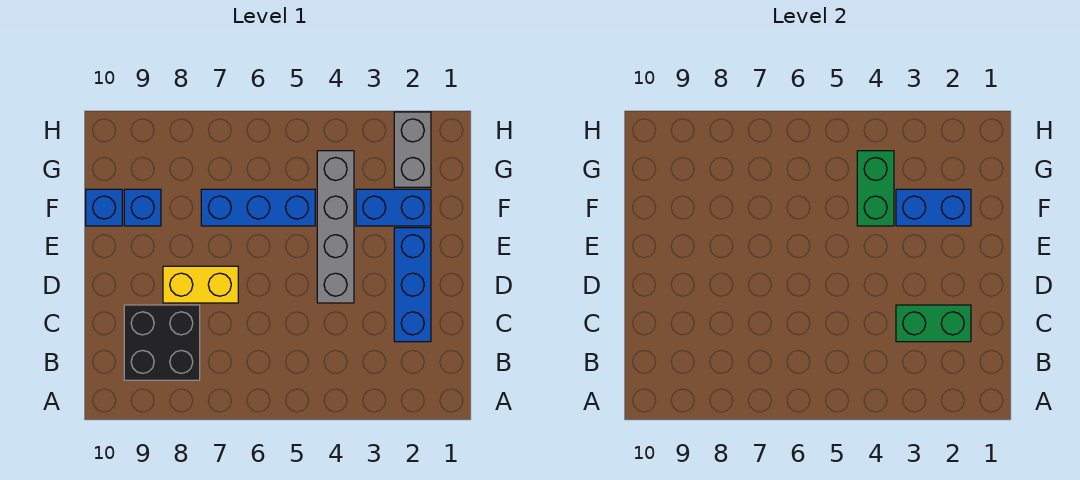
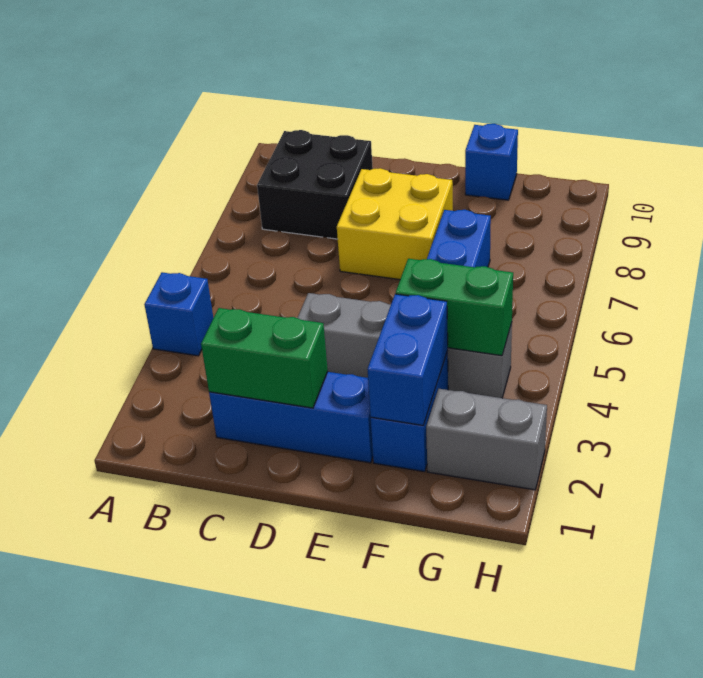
green brick C2:C3 level 2 -> green brick C2:D2 level 2
yellow brick D7:D8 level 1 -> yellow brick D7:E8 level 1
blue brick F9 level 1 -> blue brick A4 level 1

